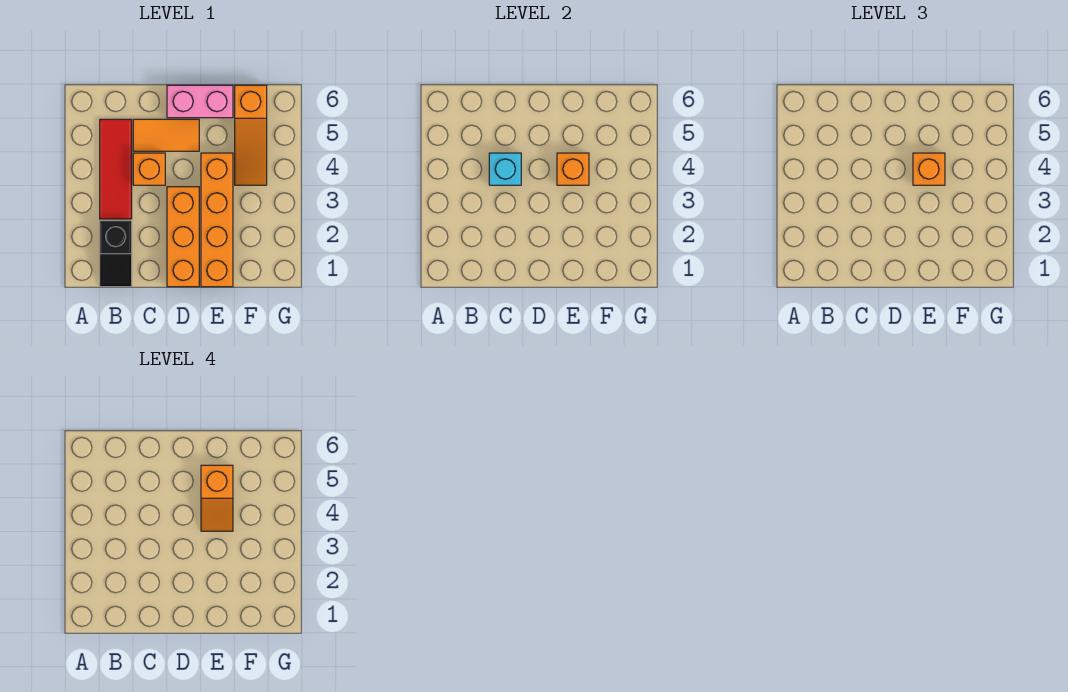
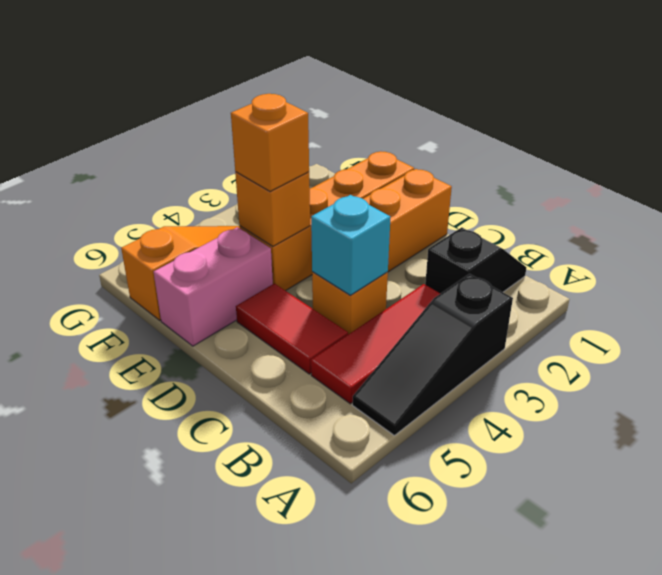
none -> black slope A3:A5 level 1 top 3
orange tile C5:D5 level 1 -> red tile C5:D5 level 1
pink brick D6:E6 level 1 -> pink brick E5:E6 level 1
orange slope E4:E5 level 4 top 5 -> none

